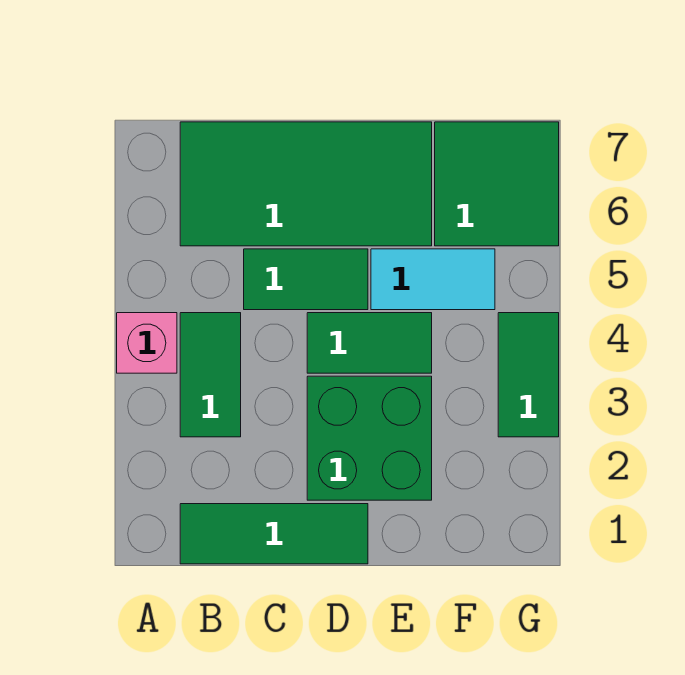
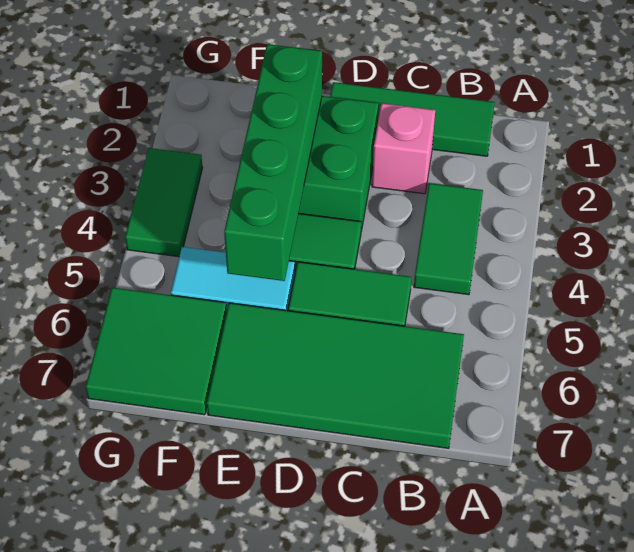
pink brick A4 level 1 -> pink brick C2 level 1
none -> green brick E2:E5 level 2

